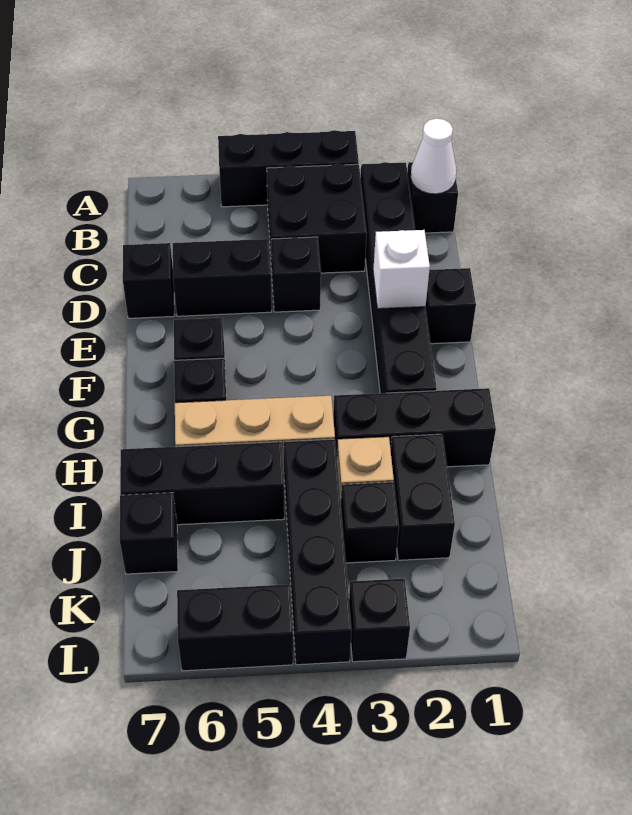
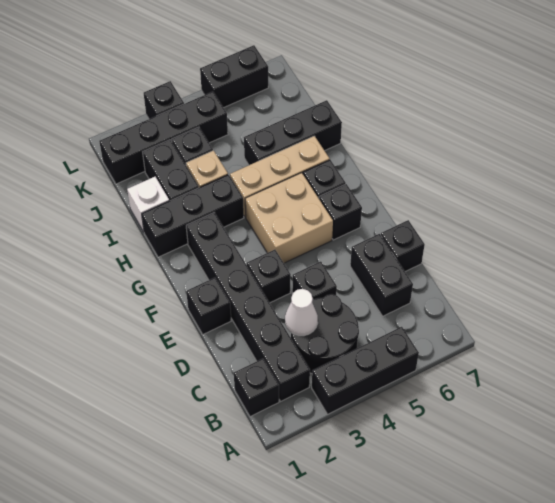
white cone B1 level 2 -> white cone C3 level 2
black brick B3:C4 level 1 -> black round brick B3:C4 level 1
black brick D5:D6 level 1 -> black brick C6:D6 level 1
white brick E2 level 2 -> white brick I1 level 1
none -> tan brick F4:G5 level 1
black brick I4:L4 level 1 -> black brick K1:K4 level 1
black brick J7 level 1 -> black brick E3 level 1

